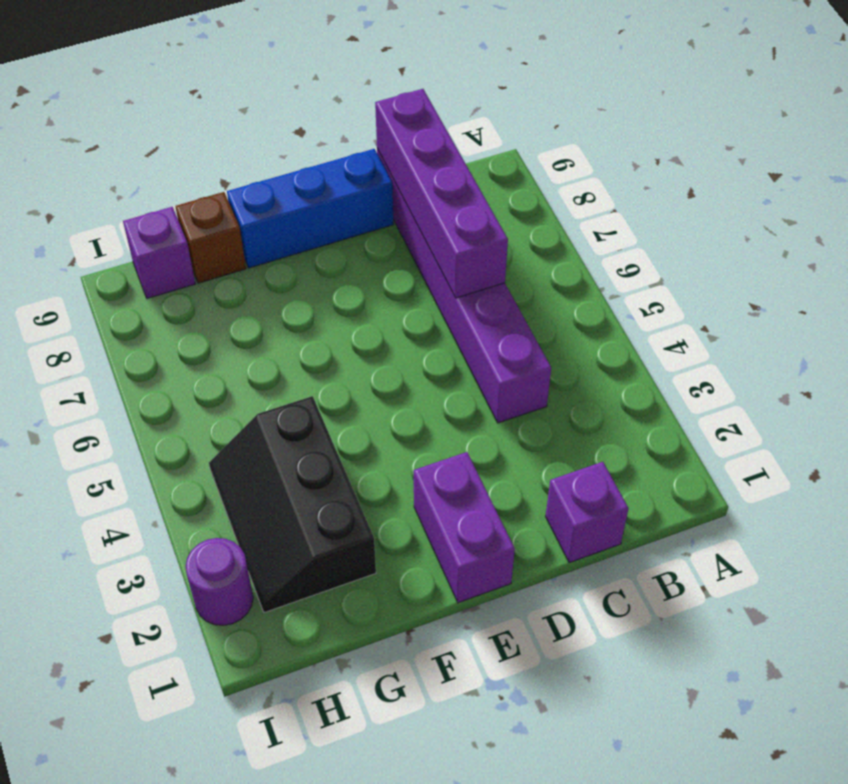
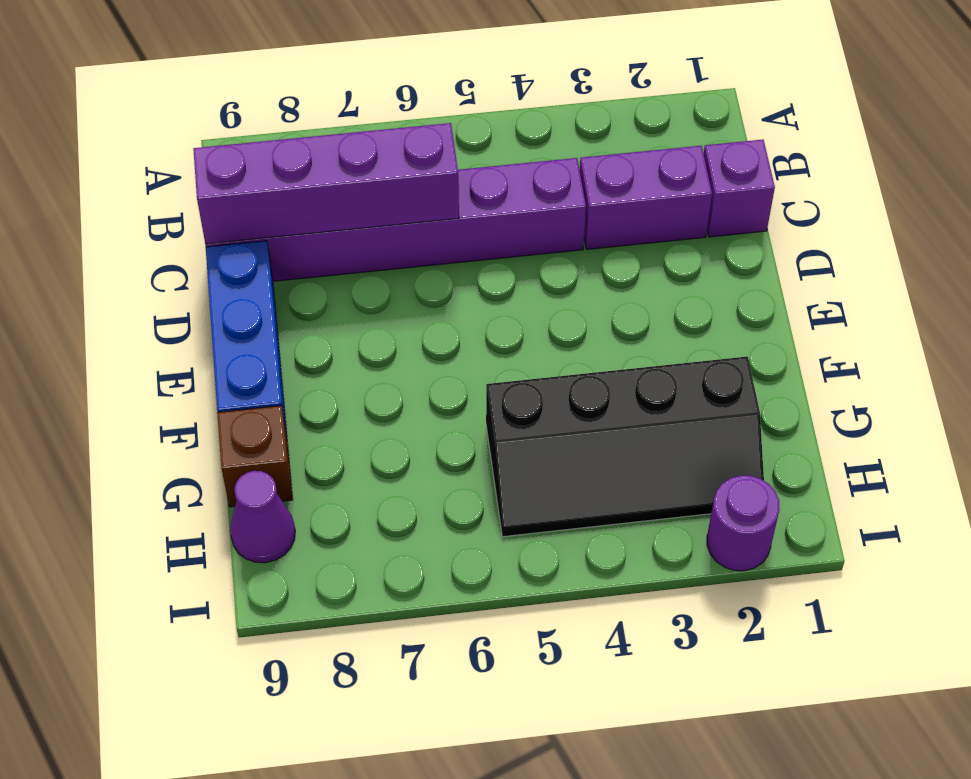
purple brick E1:E2 level 1 -> purple brick C2:C3 level 1
black slope G2:H4 level 1 top G -> black slope G2:H5 level 1 top G
purple brick H9 level 1 -> purple cone H9 level 1

